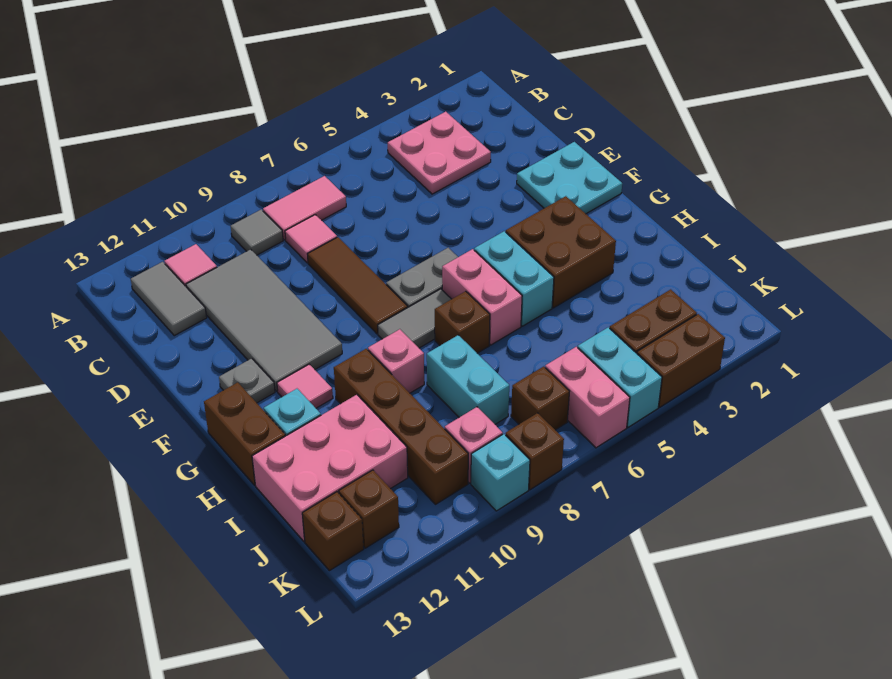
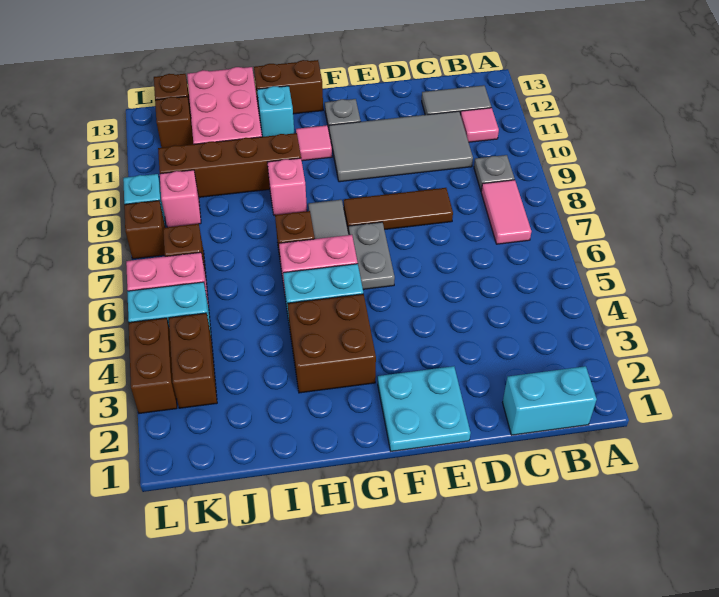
pink plate B3:C4 level 1 -> none
grey tile B9 level 1 -> grey plate B9 level 1
pink tile C8 level 1 -> none
cyan brick I8:J8 level 1 -> cyan brick B1:C1 level 1

